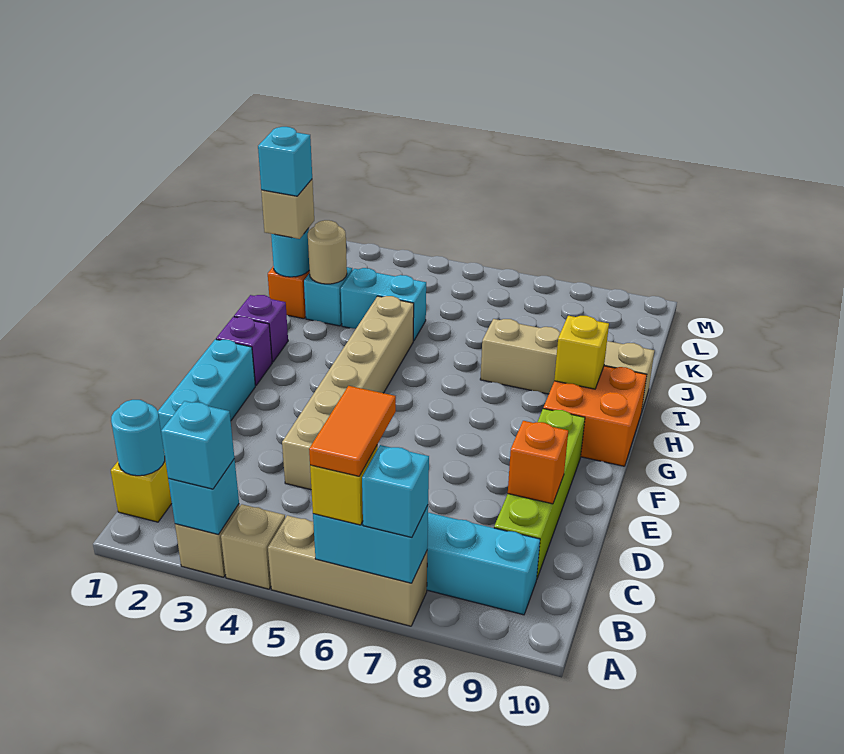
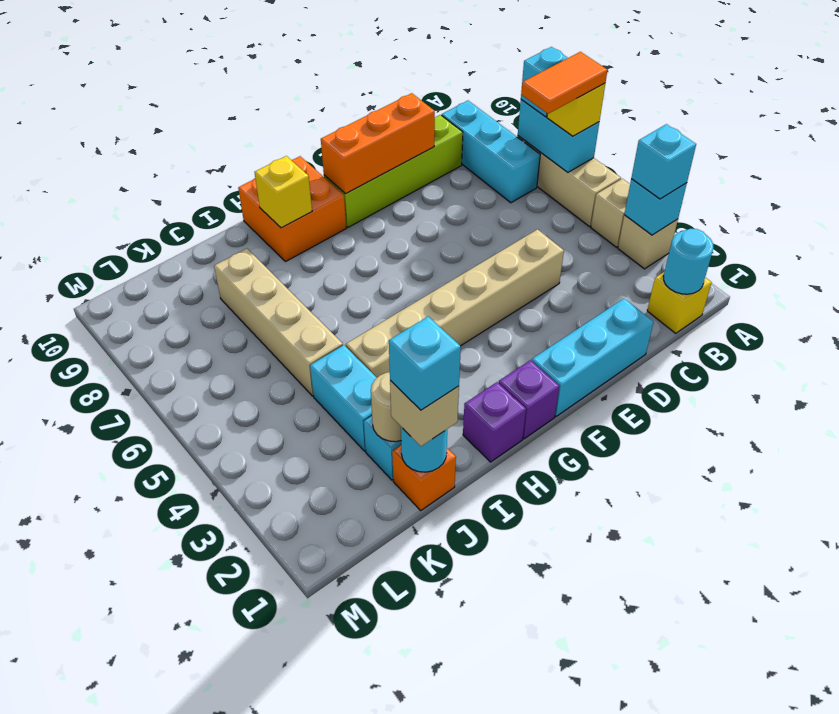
orange brick D9 level 2 -> orange brick D9:F9 level 2
tan brick I7:I10 level 1 -> tan brick J5:J8 level 1

